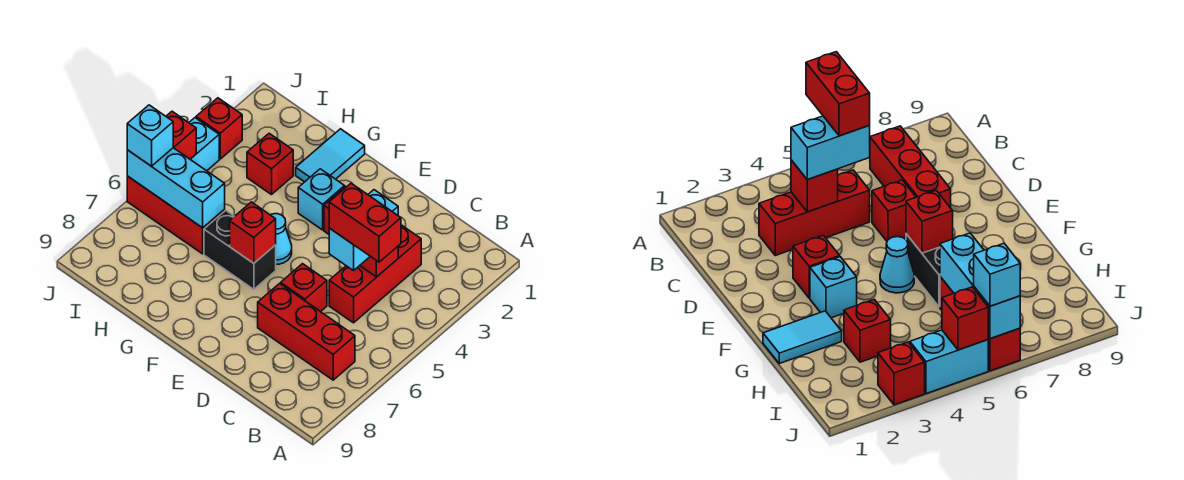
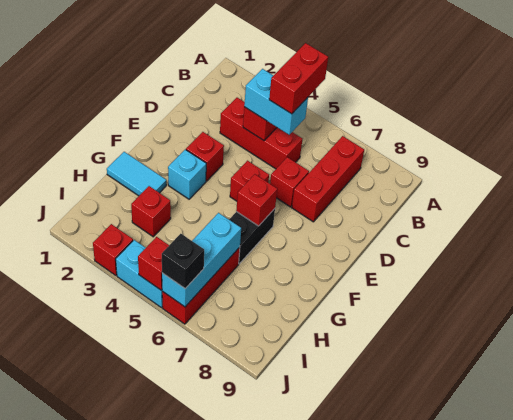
none -> red brick E5 level 1
cyan cone F5 level 1 -> none
cyan brick J6 level 3 -> black brick J6 level 3

